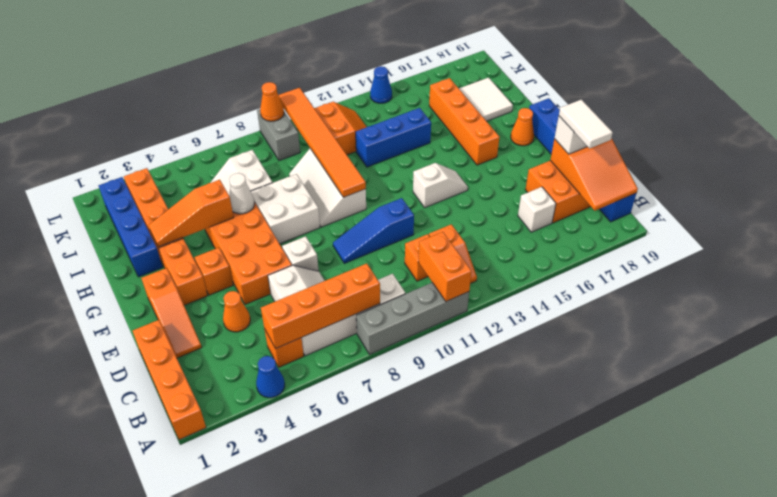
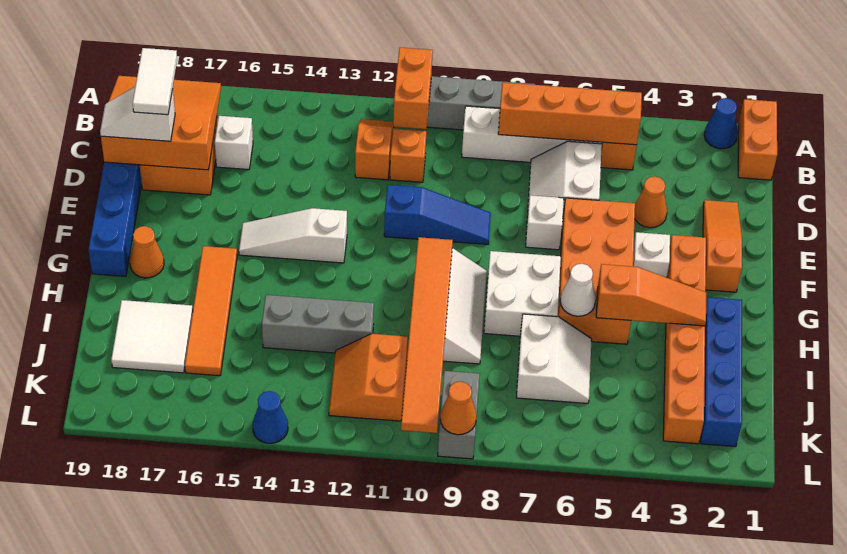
orange brick A1:D1 level 1 -> orange brick A1:B1 level 1
blue cone A4 level 1 -> blue cone A2 level 1
orange slope B18:D19 level 2 top D -> orange slope B17:D19 level 2 top D
orange brick F4 level 1 -> white brick F4 level 1
white slope F13:F14 level 1 top 13 -> white slope F13:F15 level 1 top 13
orange brick G16:J16 level 1 -> orange tile G16:J16 level 1
blue brick I12:I14 level 1 -> grey brick I12:I14 level 1

